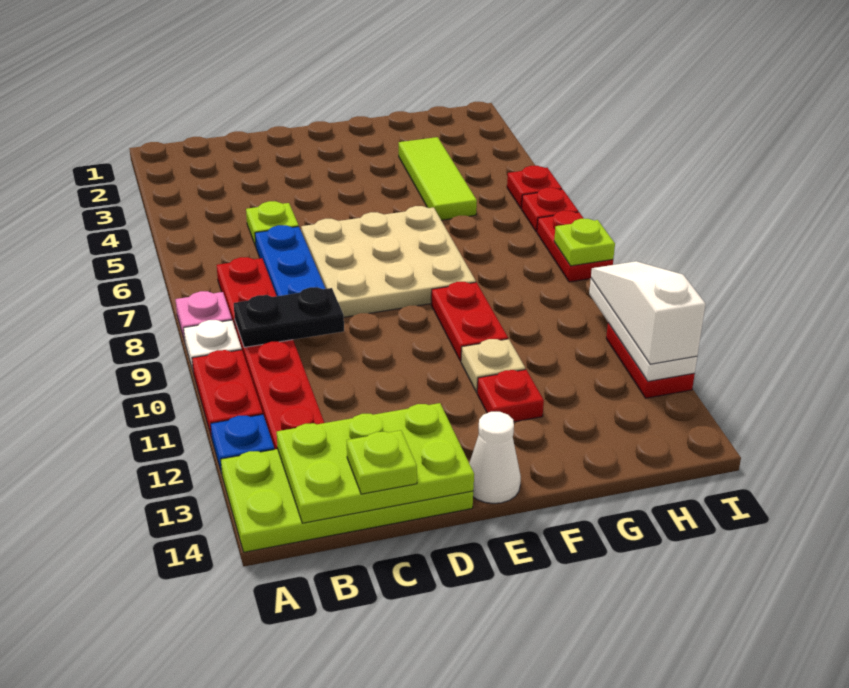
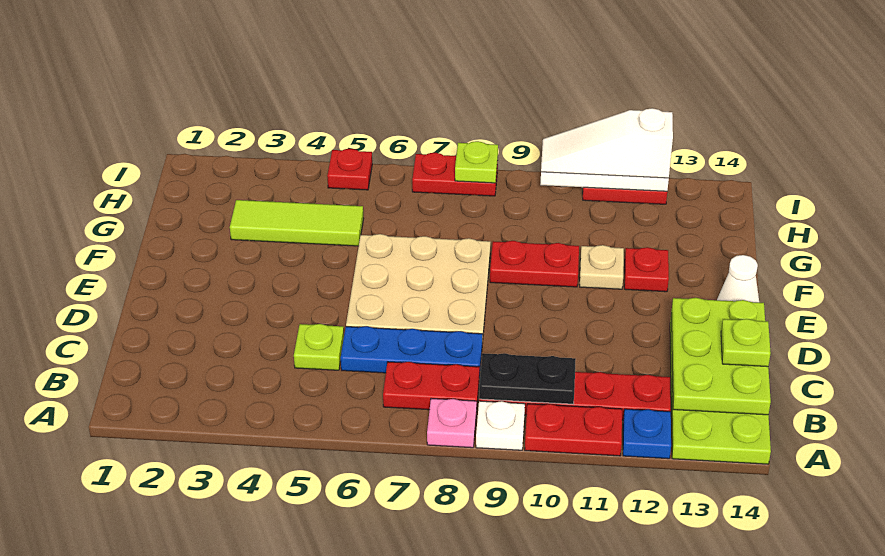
black plate B9:C9 level 2 -> black plate B9:B10 level 2
red plate I6 level 1 -> none

